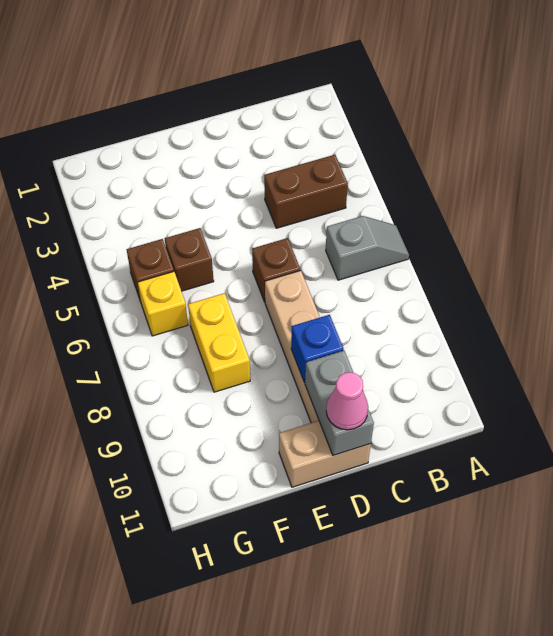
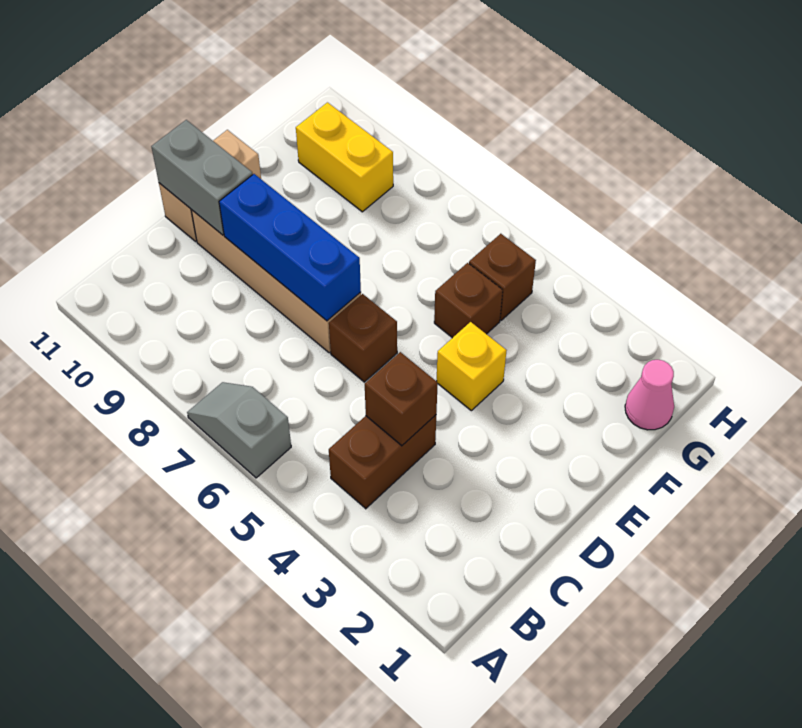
grey slope A6:B6 level 1 top B -> grey slope A6:A7 level 1 top 6
none -> brown brick C4 level 2
blue brick D9 level 2 -> blue brick D7:D9 level 2
pink cone D11 level 3 -> pink cone G1 level 1
yellow brick F7:F8 level 1 -> yellow brick G9:G10 level 1
yellow brick G6 level 1 -> yellow brick E4 level 1

